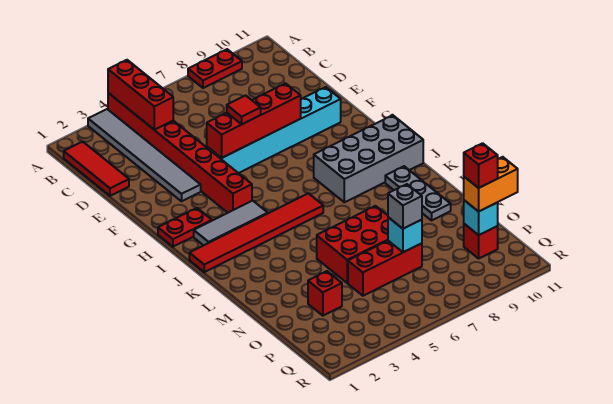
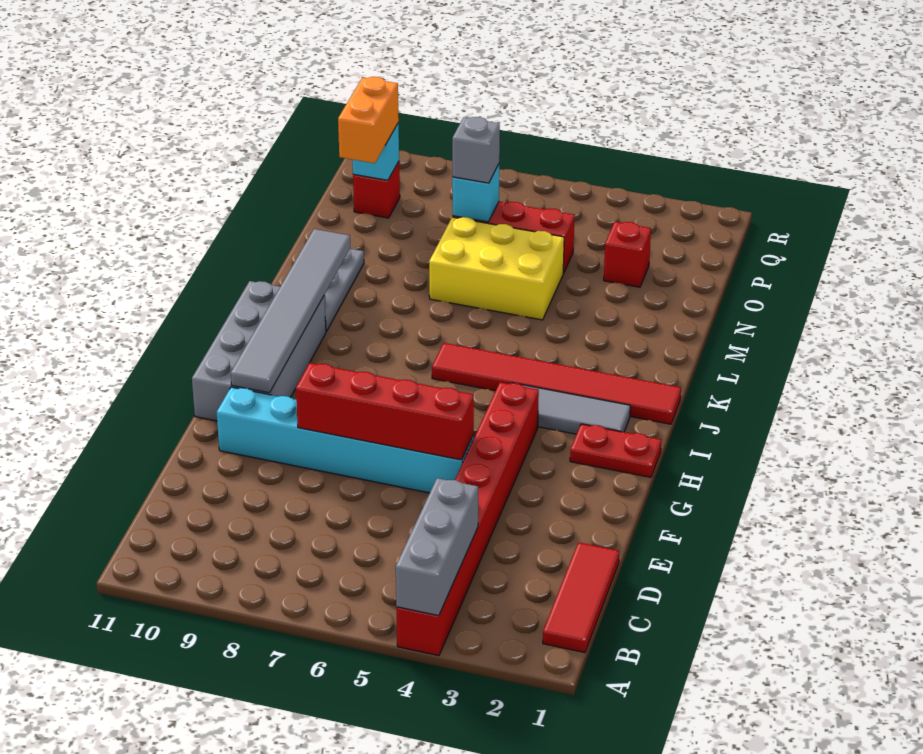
grey tile A3:F3 level 1 -> grey tile G10:L10 level 2
red brick A4:C4 level 2 -> grey brick A4:C4 level 2
red plate A8:A9 level 1 -> none
red tile F6 level 3 -> none
grey brick I8:J11 level 1 -> grey brick G10:J11 level 1
red brick M5:N7 level 1 -> yellow brick M5:N7 level 1
orange brick P10:P11 level 3 -> orange brick O10:P10 level 3
red brick P10 level 4 -> none

